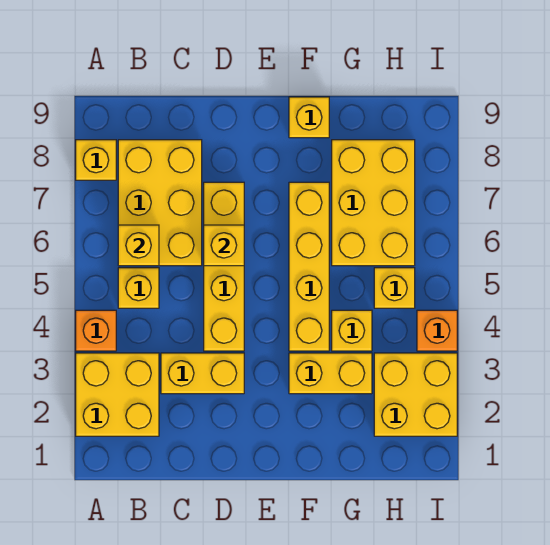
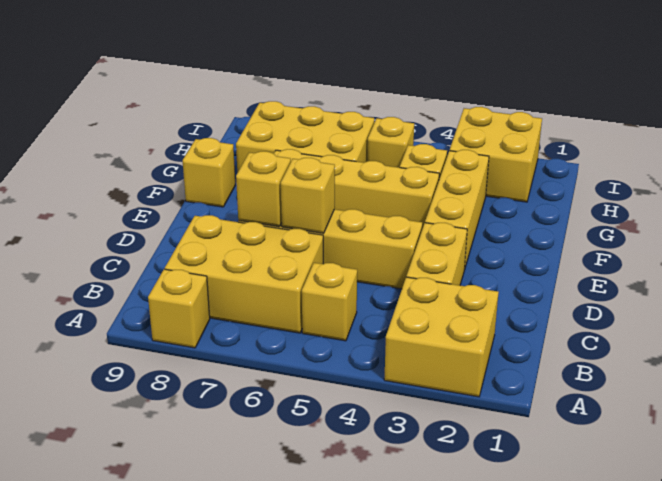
orange brick A4 level 1 -> none
yellow brick B6 level 2 -> yellow brick D7 level 2
yellow brick F3:G3 level 1 -> yellow brick E3:G3 level 1
orange brick I4 level 1 -> none

